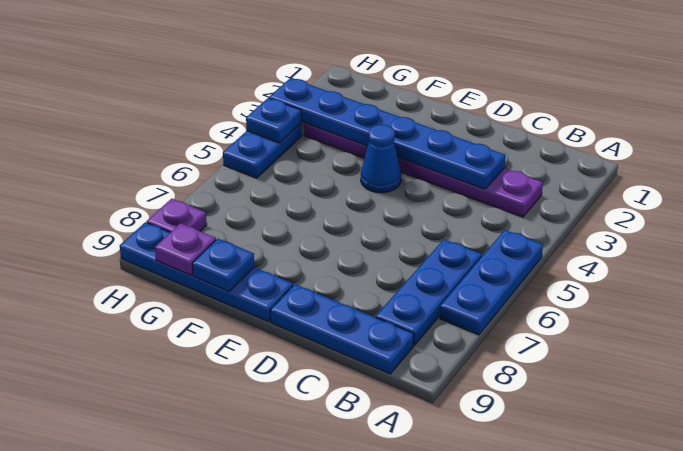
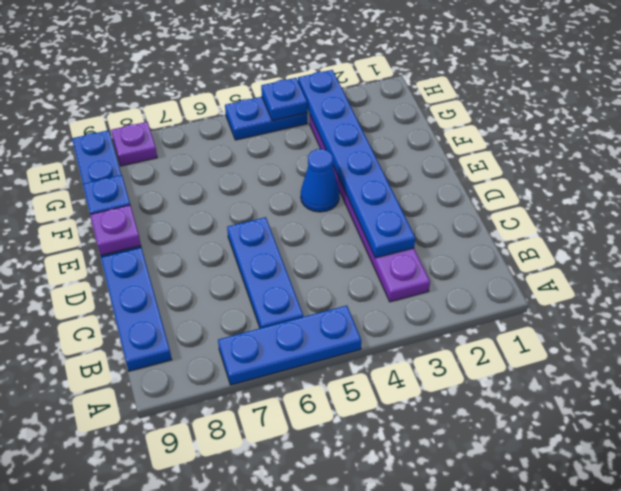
blue plate B6:B8 level 1 -> blue plate B6:D6 level 1
purple plate G9 level 2 -> purple plate E9 level 2

